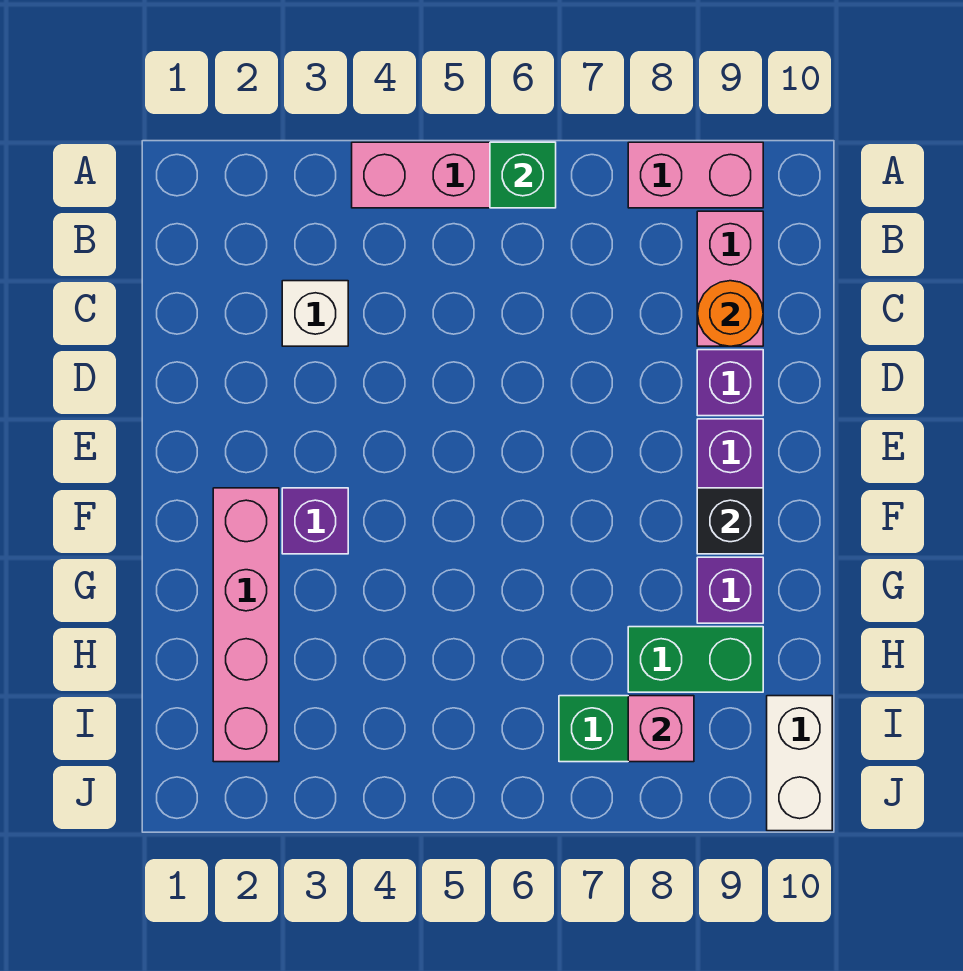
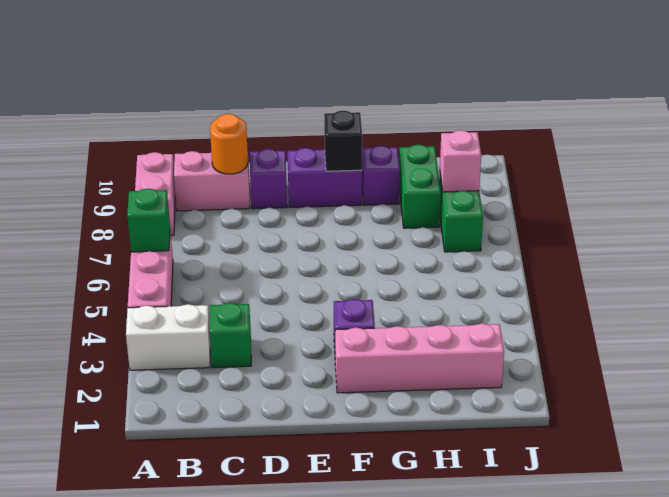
white brick C3 level 1 -> green brick C3 level 1
white brick I10:J10 level 1 -> white brick A3:B3 level 1

